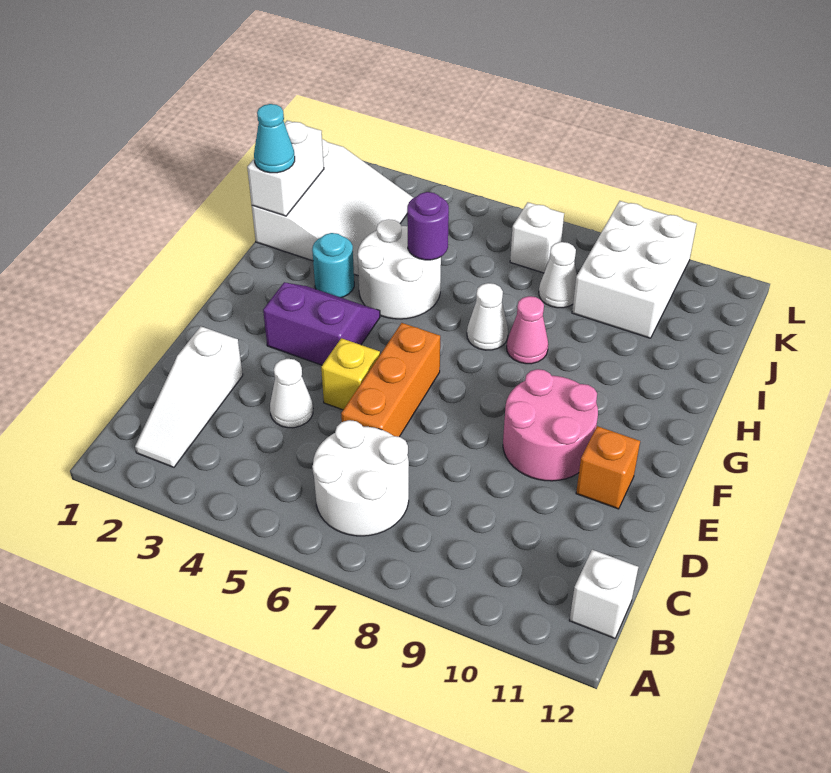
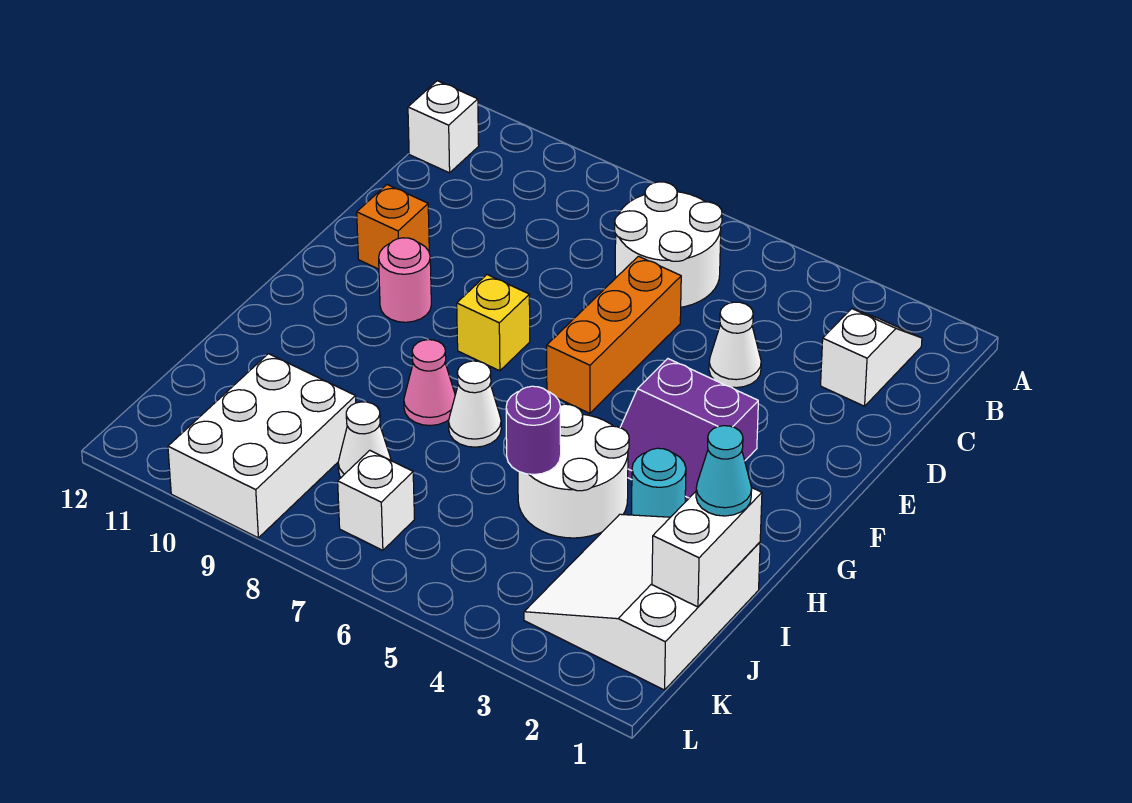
white slope B2:D2 level 1 top D -> white slope B2:C2 level 1 top C
yellow brick E5 level 1 -> yellow brick F8 level 1
pink round brick E9:F10 level 1 -> pink round brick F10 level 1

